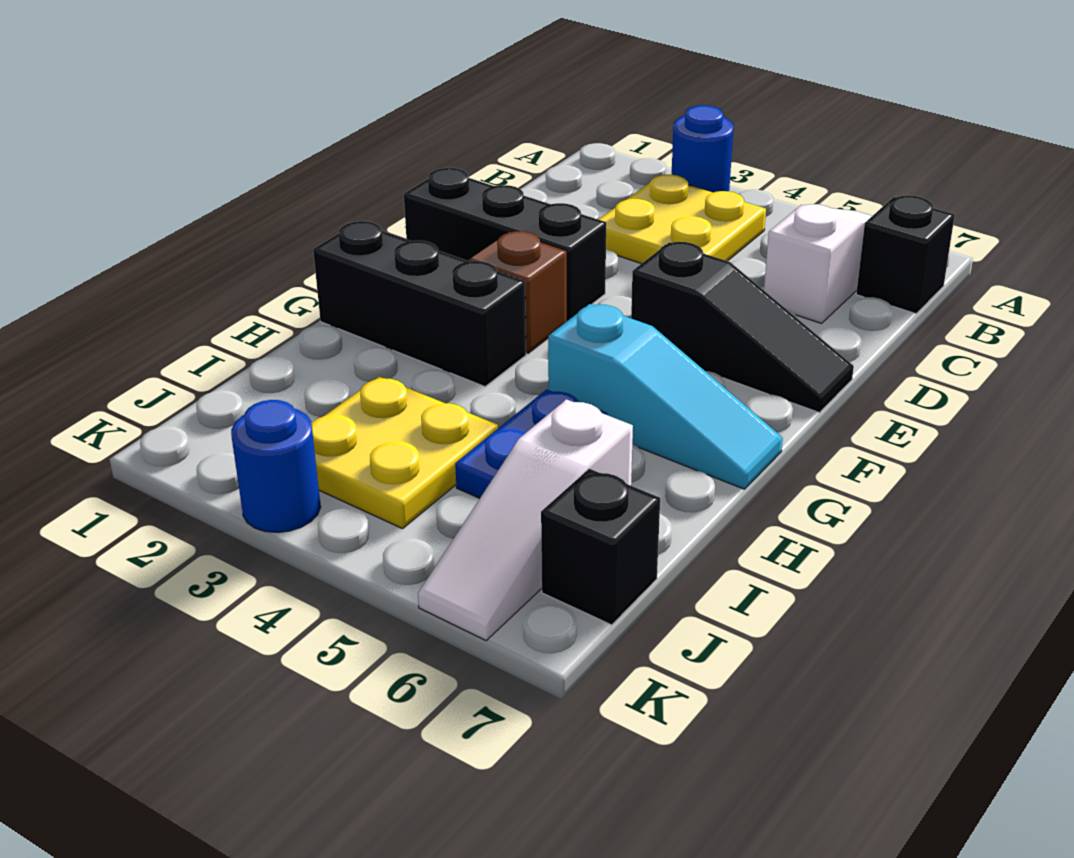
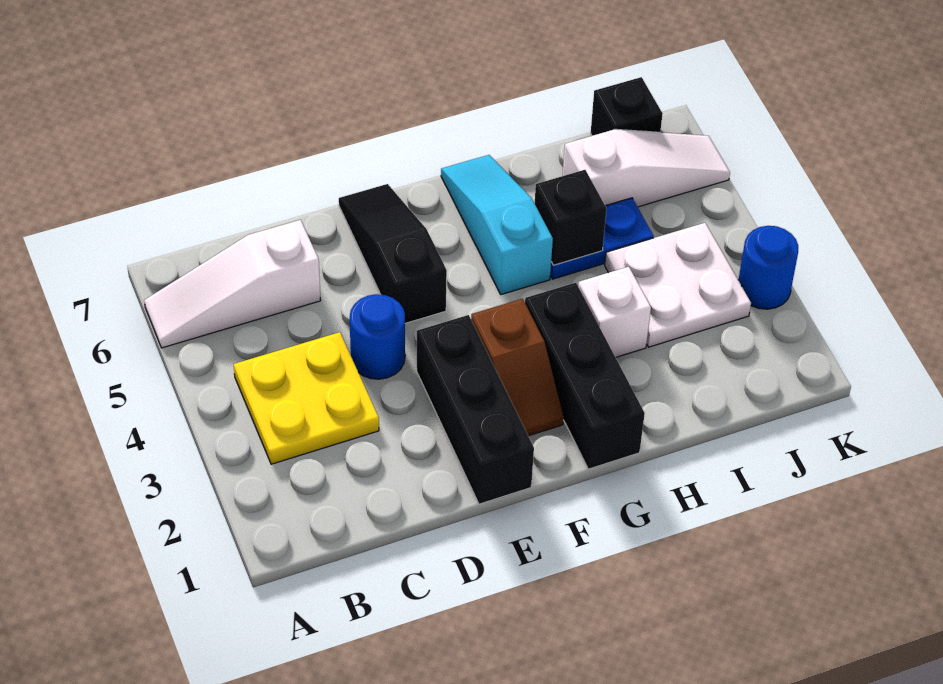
blue round brick A3 level 1 -> blue round brick D4 level 1
black brick B7 level 1 -> black brick H5 level 2
none -> white brick H3 level 1
yellow plate I3:J4 level 1 -> white plate I3:J4 level 1

